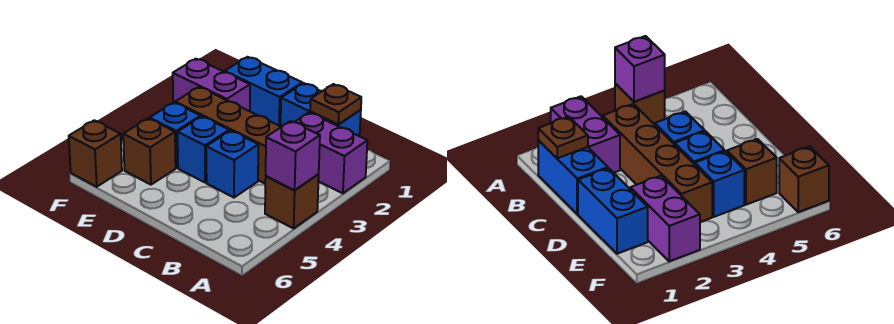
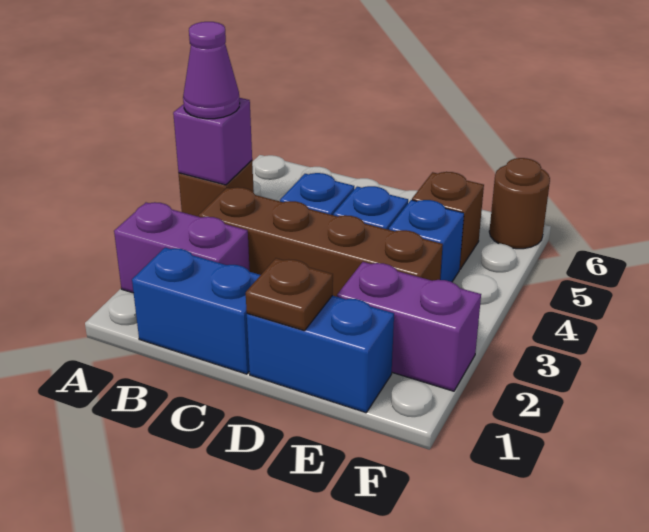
none -> purple cone A4 level 3
brown plate B1 level 2 -> brown plate D1 level 2
brown brick F6 level 1 -> brown round brick F6 level 1

